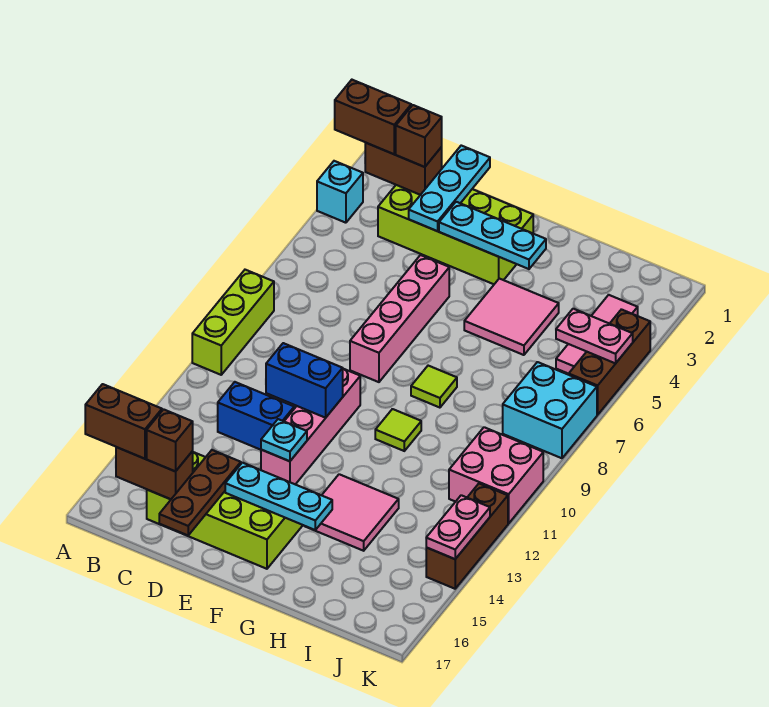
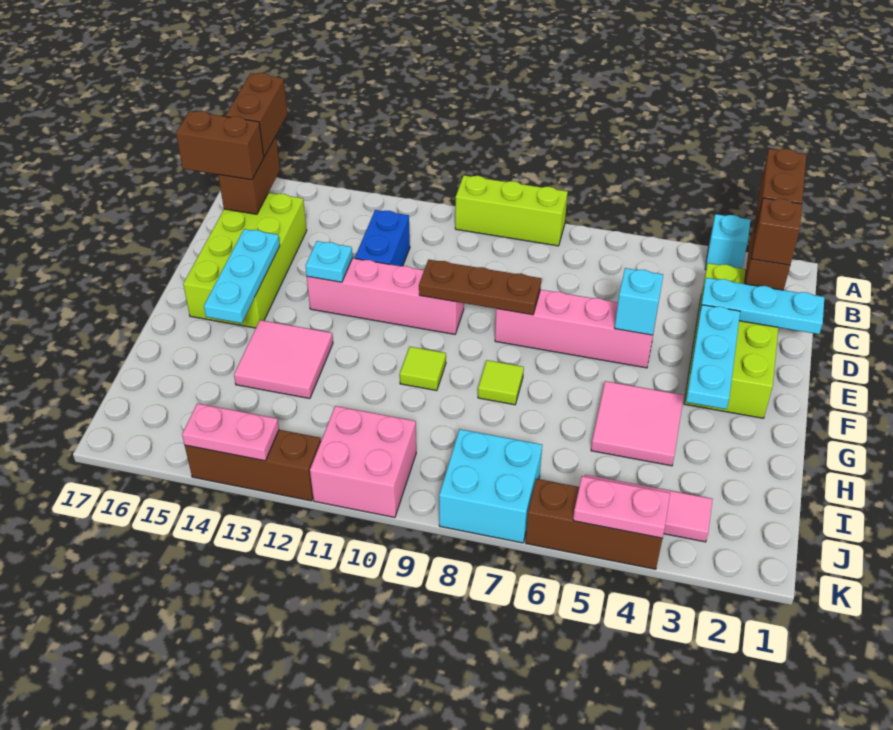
brown brick C16 level 3 -> brown brick C16:C17 level 3
blue brick D11:E11 level 2 -> none
brown plate D15:D17 level 2 -> brown plate E8:E10 level 2
none -> cyan brick E5 level 2
pink plate J5:K5 level 2 -> pink plate K4:K5 level 2

